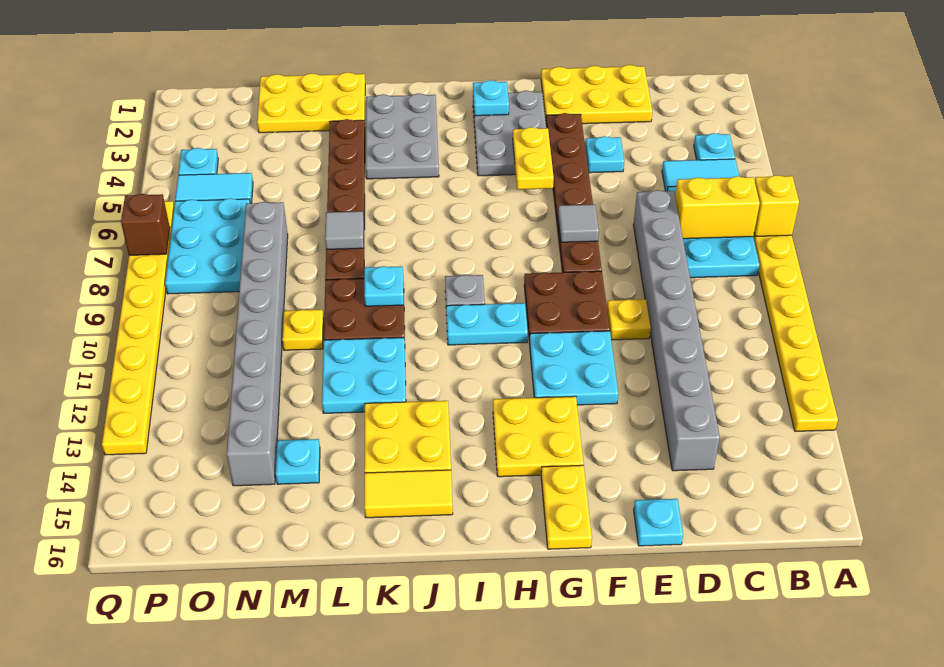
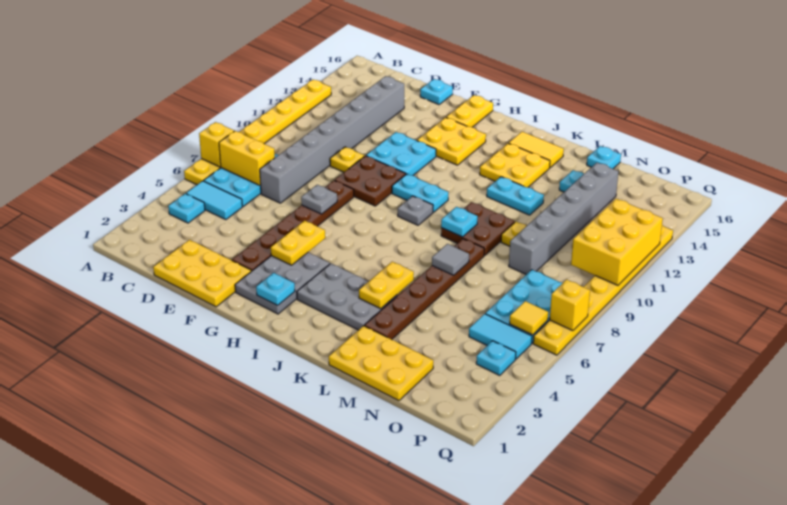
cyan plate E4 level 1 -> cyan plate M16 level 1
grey tile F7 level 2 -> grey plate F7 level 2
grey plate J2:K4 level 1 -> grey plate I3:K4 level 1
none -> yellow plate K4:K5 level 2
cyan plate K11:L12 level 1 -> cyan plate K12:L12 level 1
grey brick N7:N14 level 1 -> grey brick N9:N14 level 1
none -> yellow tile P6 level 2
none -> yellow brick P10:Q12 level 2
brown brick Q7 level 2 -> yellow brick Q7 level 2

